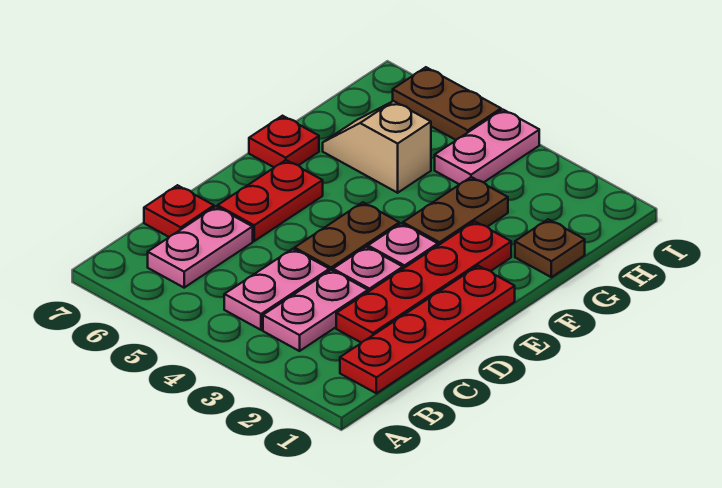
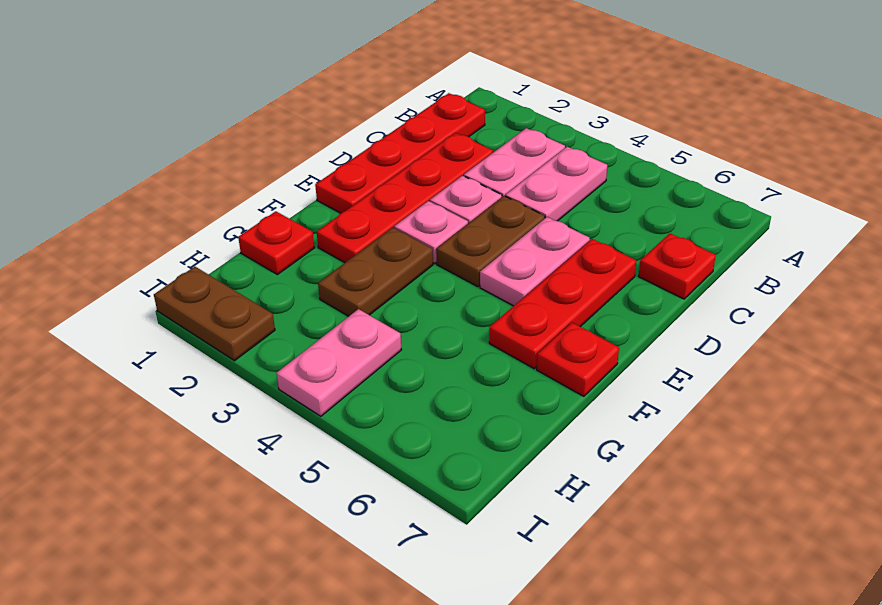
pink plate B6:C6 level 1 -> pink plate D5:E5 level 1
red plate D6:E6 level 1 -> red plate D6:F6 level 1
brown plate G1 level 1 -> red plate G1 level 1
tan slope G5:G6 level 1 top 5 -> none
brown plate I5:I6 level 1 -> brown plate I1:I2 level 1

